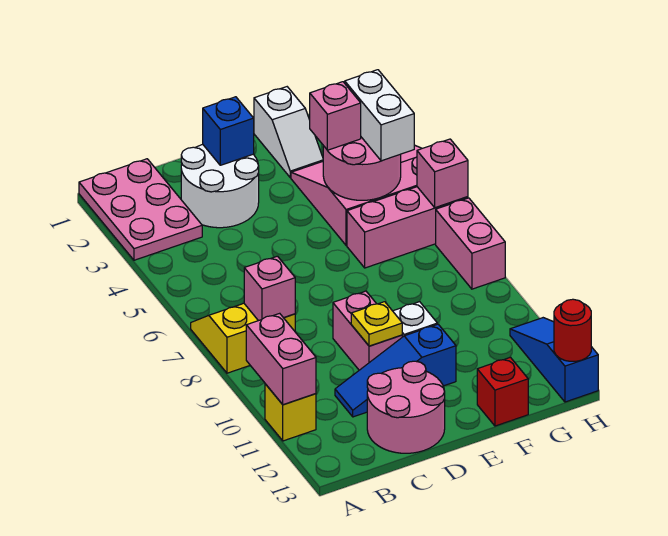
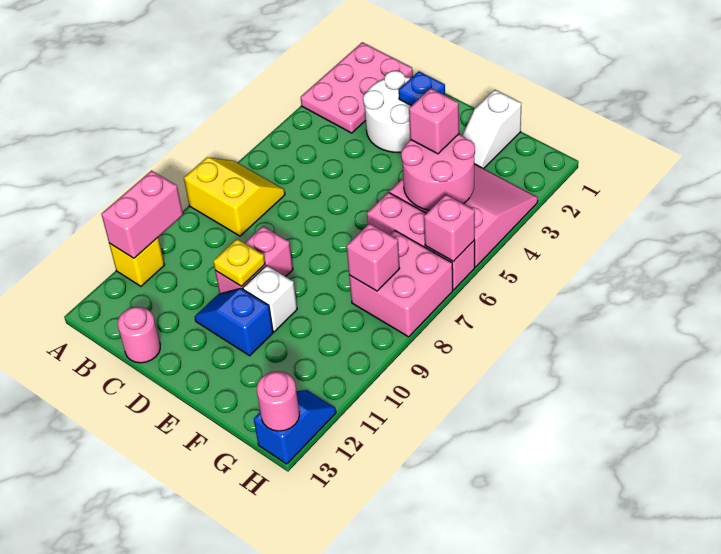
pink brick B8 level 2 -> pink brick G8 level 2
blue slope C11:E11 level 1 top E -> blue slope D11:E11 level 1 top E
pink round brick C12:D13 level 1 -> pink round brick C13 level 1
blue brick D2 level 2 -> blue plate D2 level 2
red brick F13 level 1 -> none
white brick G4:G5 level 3 -> none
pink brick H7:H8 level 1 -> pink brick G7:H8 level 1
blue slope H11:H13 level 1 top 13 -> blue slope H12:H13 level 1 top 13
red round brick H13 level 2 -> pink round brick H13 level 2

